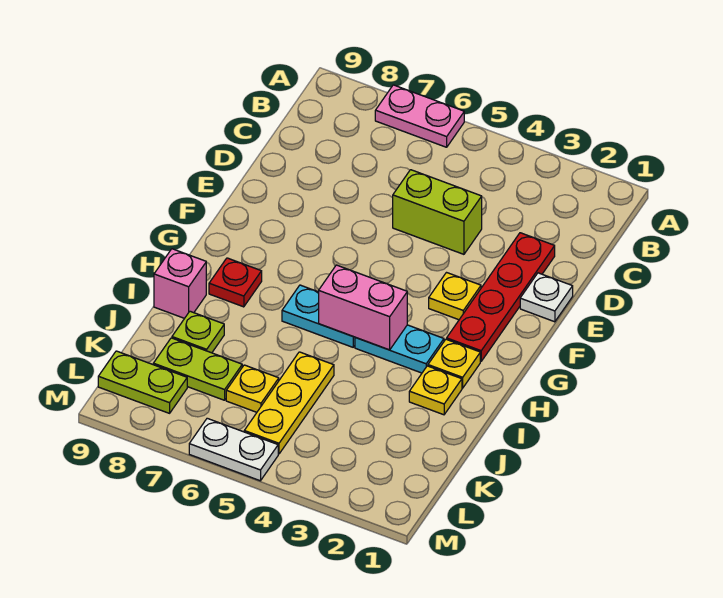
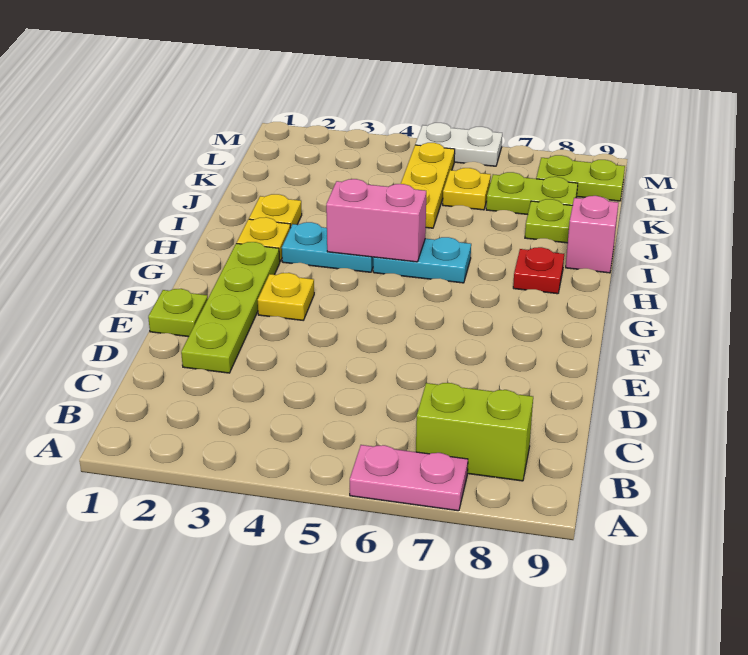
red plate D2:G2 level 1 -> lime plate D2:G2 level 1
lime brick D4:D5 level 1 -> lime brick B7:B8 level 1
white plate E1 level 1 -> lime plate E1 level 1

